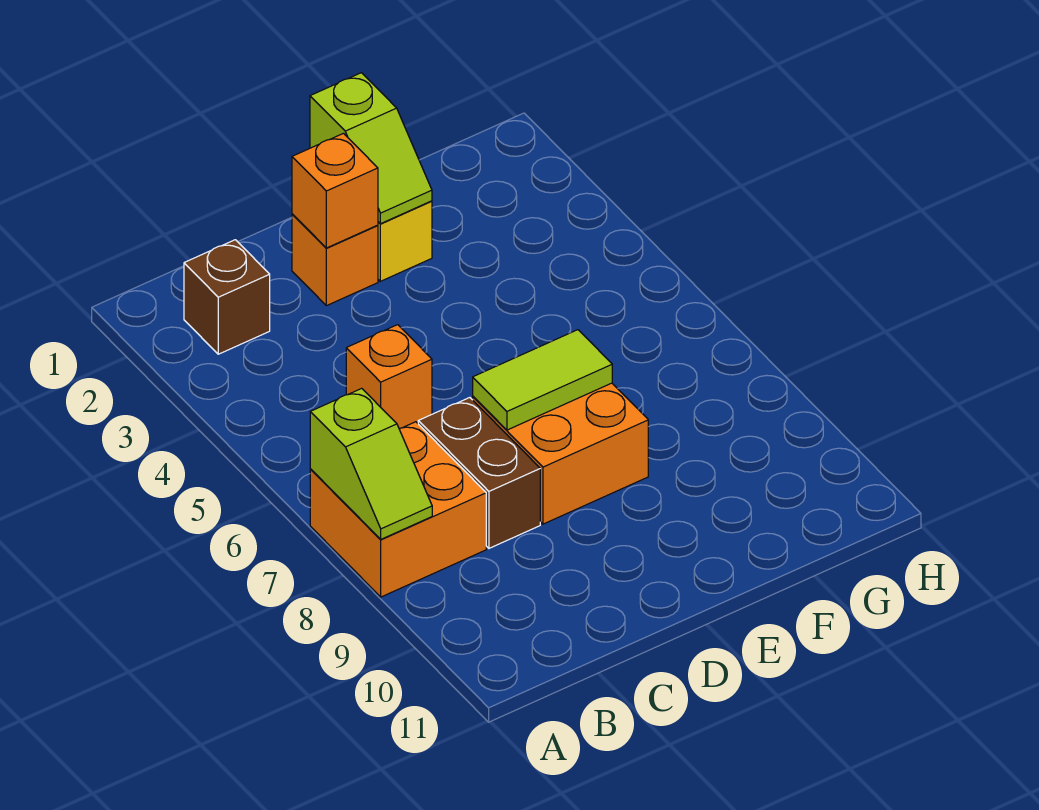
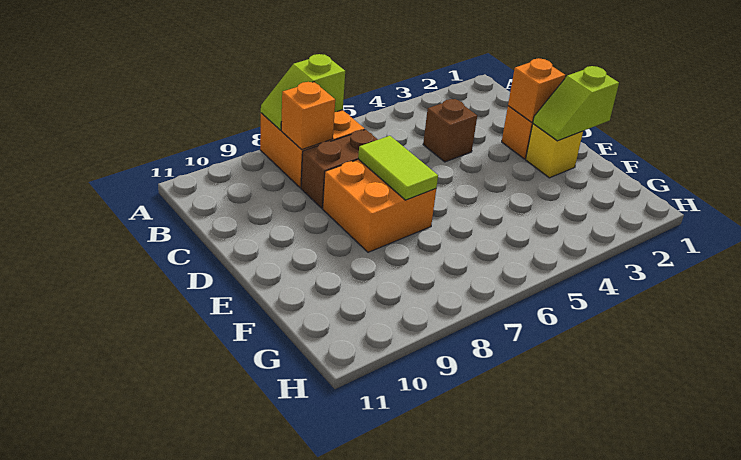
brown brick B2 level 1 -> brown brick C4 level 1
orange brick C5 level 1 -> orange brick B8 level 2

